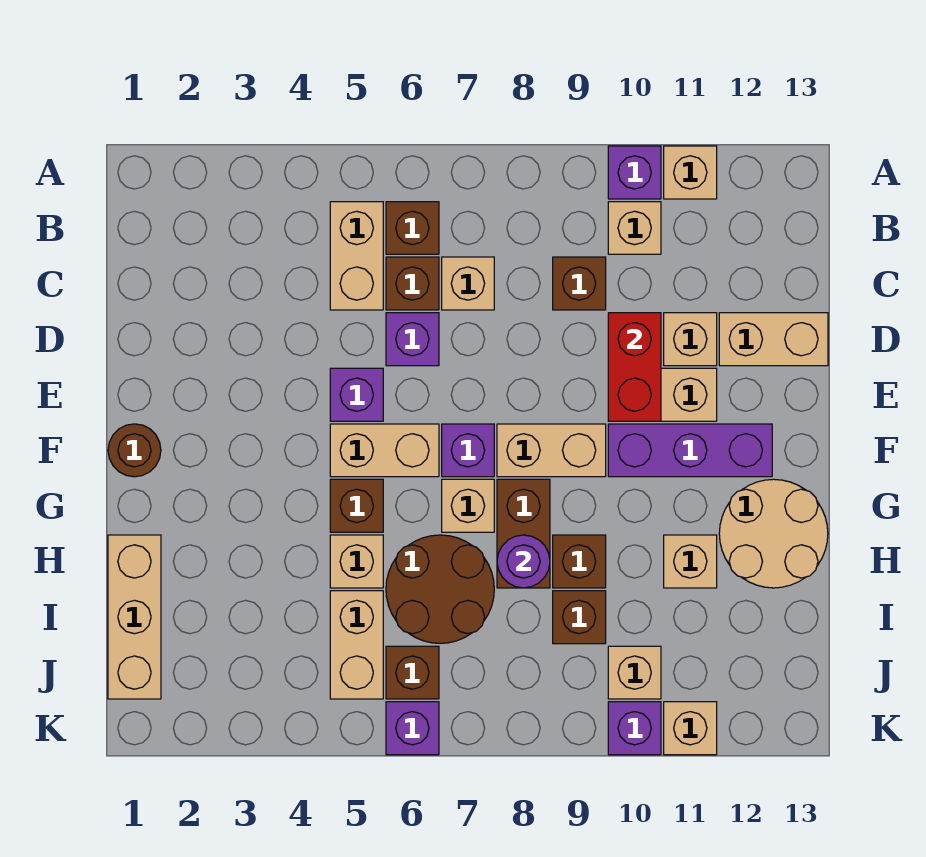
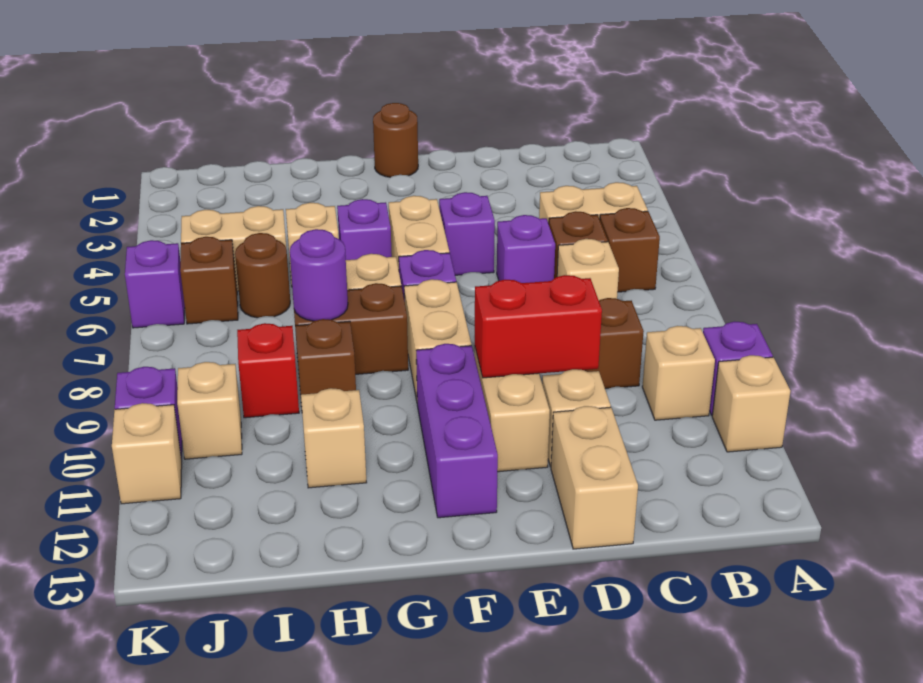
brown brick G5 level 1 -> purple brick G5 level 1
tan round brick G12:H13 level 1 -> none
tan brick H1:J1 level 1 -> none
brown round brick H6:I7 level 1 -> brown round brick I6 level 1
brown brick I9 level 1 -> red brick I9 level 1

